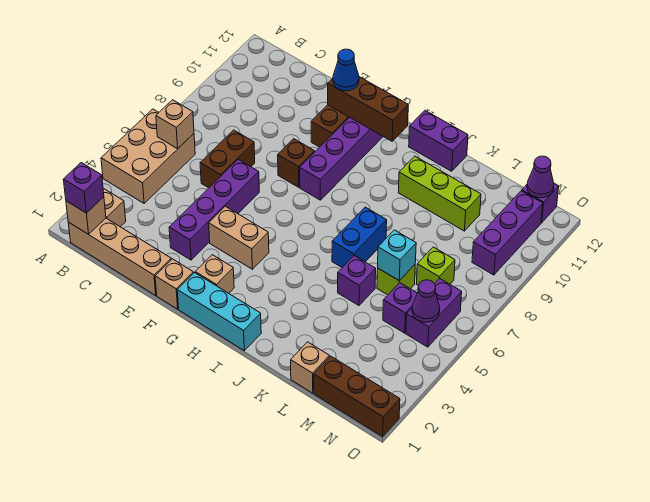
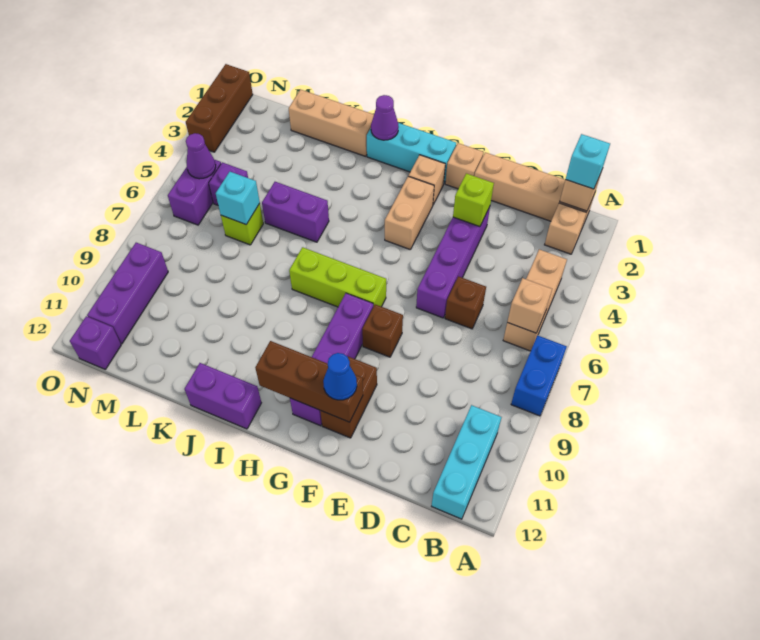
tan brick A4:B6 level 1 -> tan brick B4:B6 level 1
purple brick B1 level 3 -> cyan brick B1 level 3
none -> cyan brick B10:B12 level 1
brown brick D6:D7 level 1 -> brown brick D6 level 1
tan brick F4:G4 level 1 -> tan brick G3:G4 level 1
blue brick J6:J7 level 1 -> blue brick A7:A8 level 1
lime brick J10:L10 level 1 -> lime brick G7:I7 level 1
purple brick K5 level 1 -> purple brick J5:K5 level 1
tan brick L1 level 1 -> tan brick J1:L1 level 1
brown brick M1:O1 level 1 -> brown brick O1:O3 level 1
lime brick M7 level 1 -> lime brick E3 level 2
purple cone N12 level 2 -> purple cone I1 level 2

